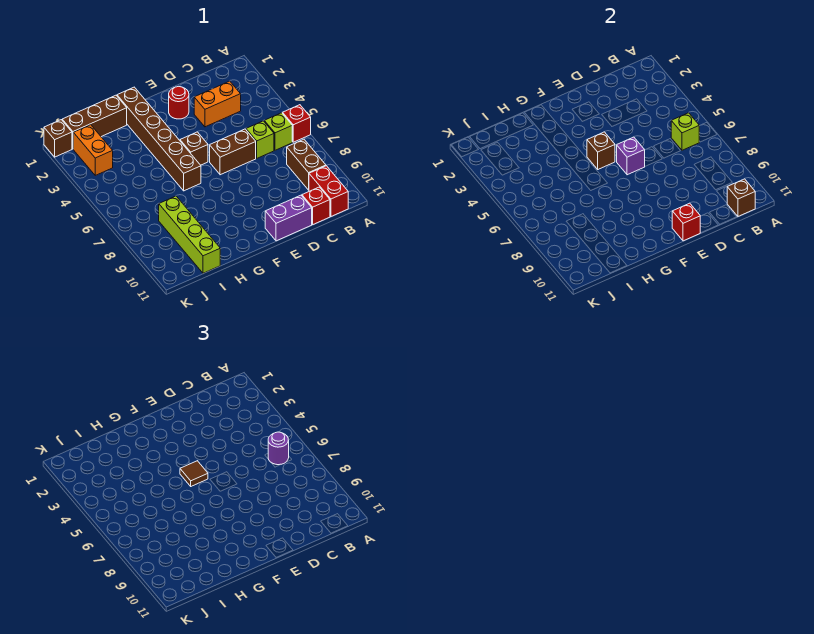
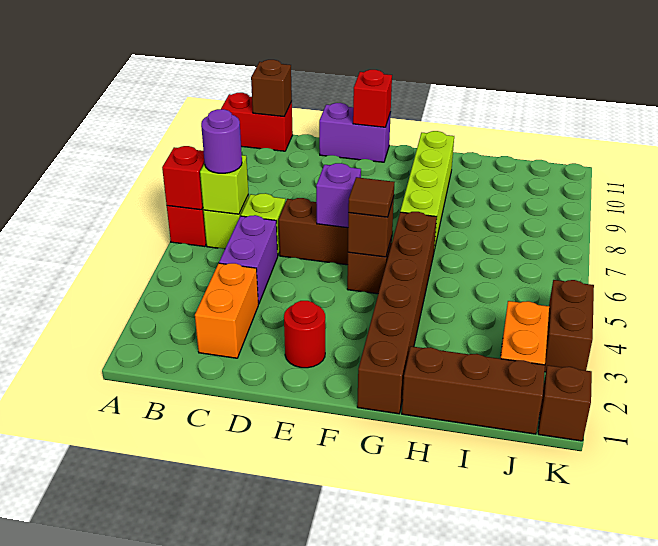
brown brick B8:B9 level 1 -> brown brick K3:K4 level 1
red brick B10:B11 level 1 -> red brick A11:B11 level 1
orange brick C3:D3 level 1 -> orange brick C2:C3 level 1
none -> purple brick C4:C5 level 1
red brick C11 level 1 -> red brick A6 level 2
lime brick I8:I11 level 1 -> lime brick G7:G10 level 1

